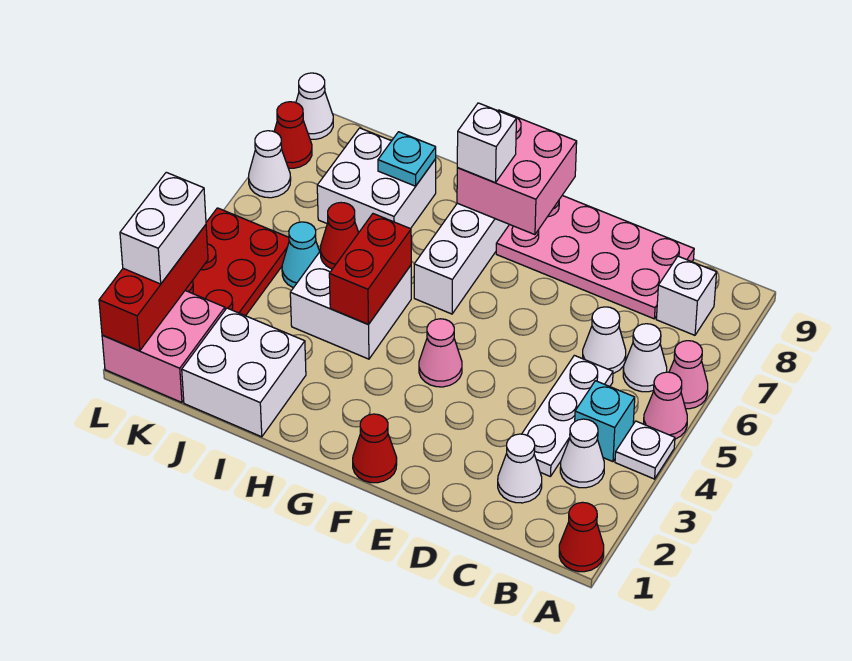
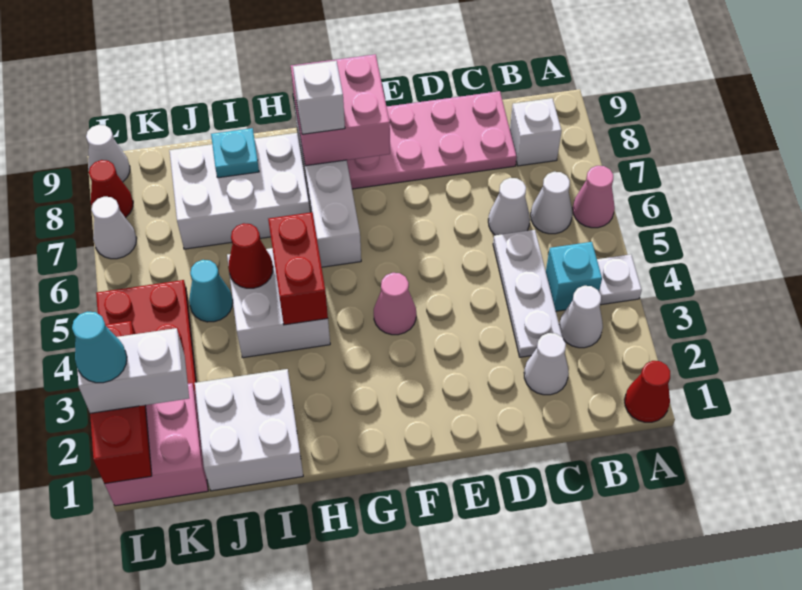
pink cone A5 level 1 -> none
red cone F1 level 1 -> none
white brick I7:J8 level 1 -> white brick H7:J8 level 1
white brick L2:L3 level 3 -> white brick K2:L2 level 3
none -> cyan cone L2 level 4

